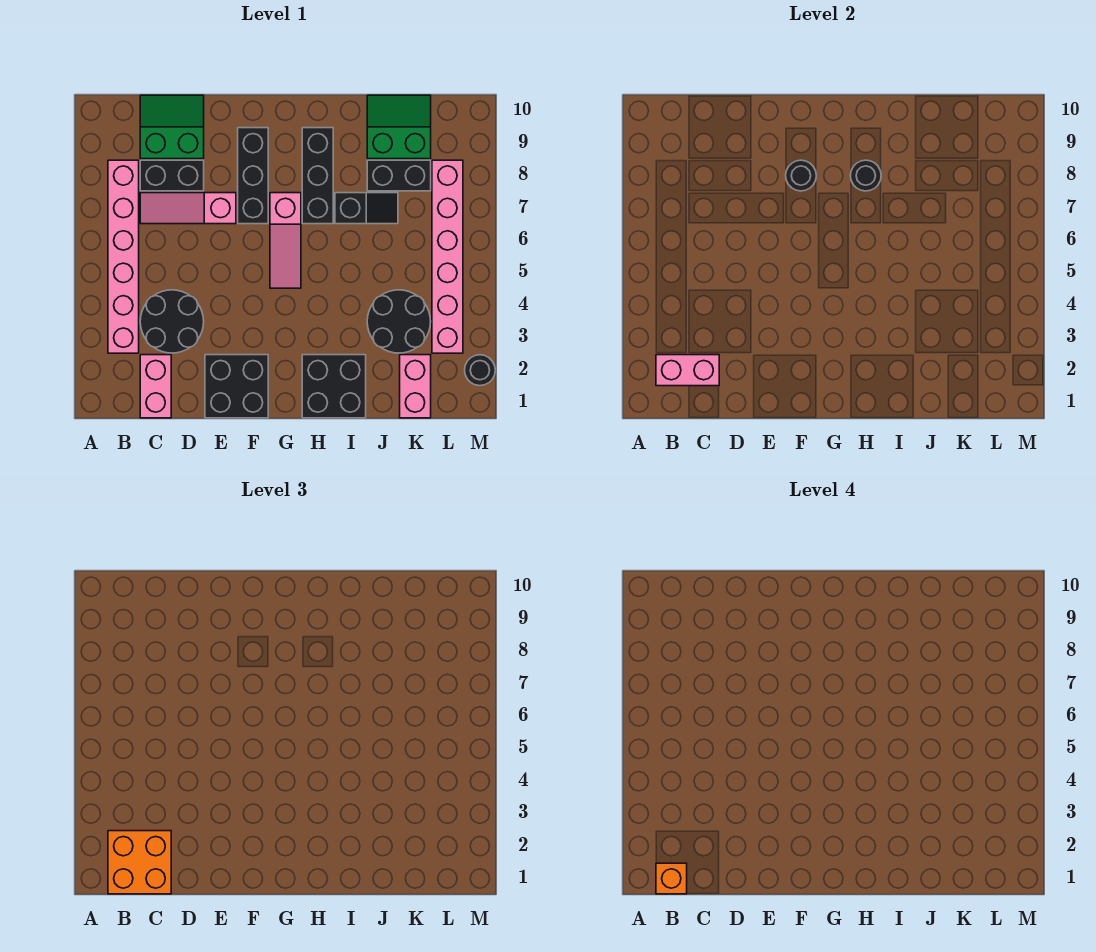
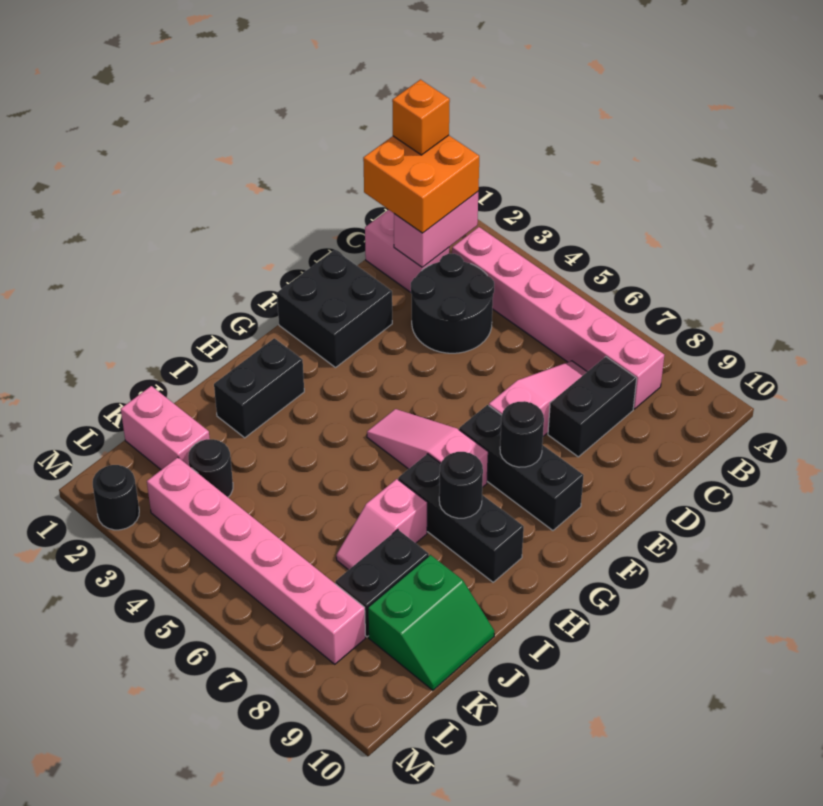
green slope C9:D10 level 1 top 9 -> none
black brick H1:I2 level 1 -> black brick H2:I2 level 1
black slope I7:J7 level 1 top I -> pink slope I7:J7 level 1 top I
black round brick J3:K4 level 1 -> black round brick K3 level 1

